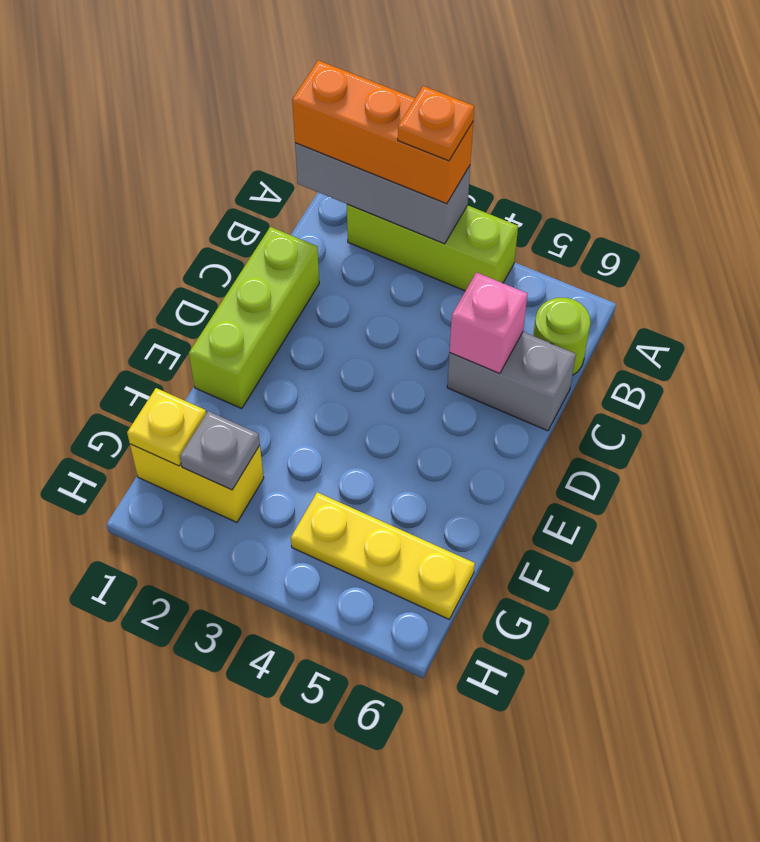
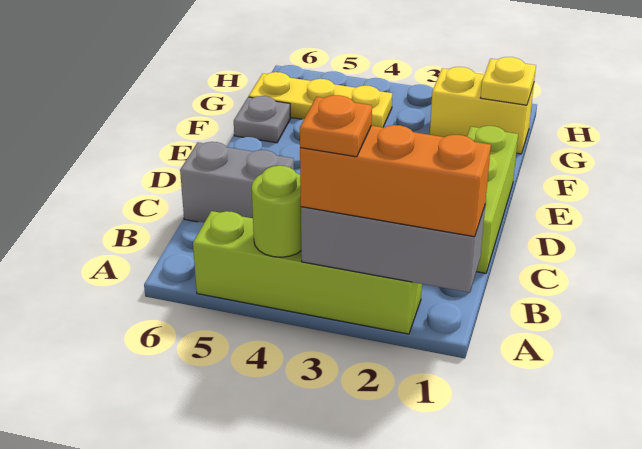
lime brick A2:A4 level 1 -> lime brick A2:A5 level 1
lime round brick B6 level 1 -> lime round brick A4 level 2
pink brick C5 level 2 -> none
grey plate G2 level 2 -> grey plate F6 level 1

